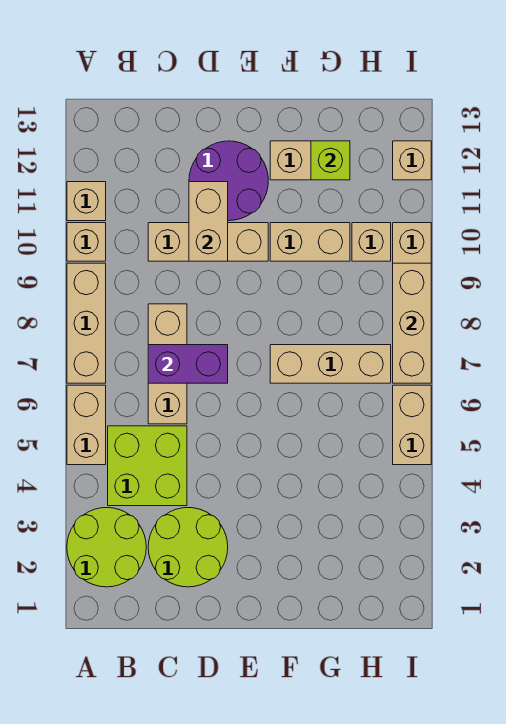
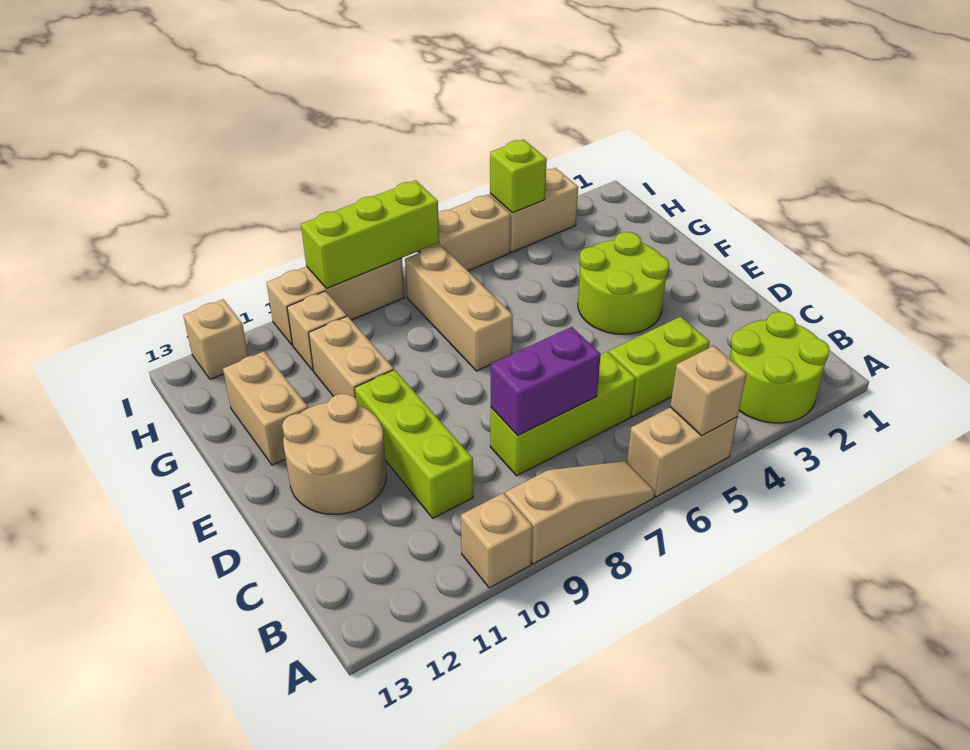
tan brick A7:A9 level 1 -> tan slope A7:A9 level 1 top 9
tan brick A11 level 1 -> tan brick A5 level 2
lime brick B4:C5 level 1 -> lime brick C4:C5 level 1
lime round brick C2:D3 level 1 -> lime round brick E3:F4 level 1
tan brick C6:C8 level 1 -> lime brick C6:C8 level 1
purple brick C7:D7 level 2 -> purple brick C7:C8 level 2
tan brick C10:E10 level 1 -> lime brick C10:E10 level 1
tan brick D10:D11 level 2 -> tan brick I3:I4 level 1
purple round brick D11:E12 level 1 -> tan round brick D11:E12 level 1
lime brick G12 level 2 -> lime brick I4 level 2
tan brick I7:I9 level 2 -> lime brick I7:I9 level 2

